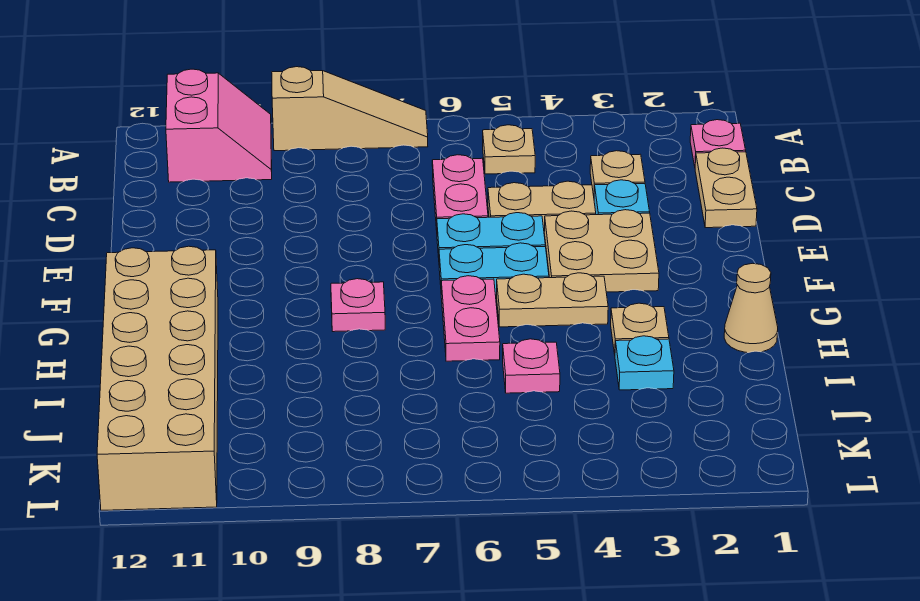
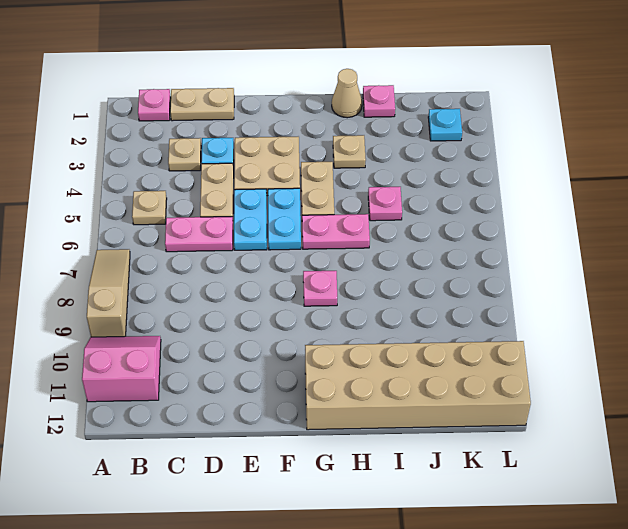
none -> pink plate I1 level 1
cyan plate I3 level 1 -> cyan plate K2 level 1

